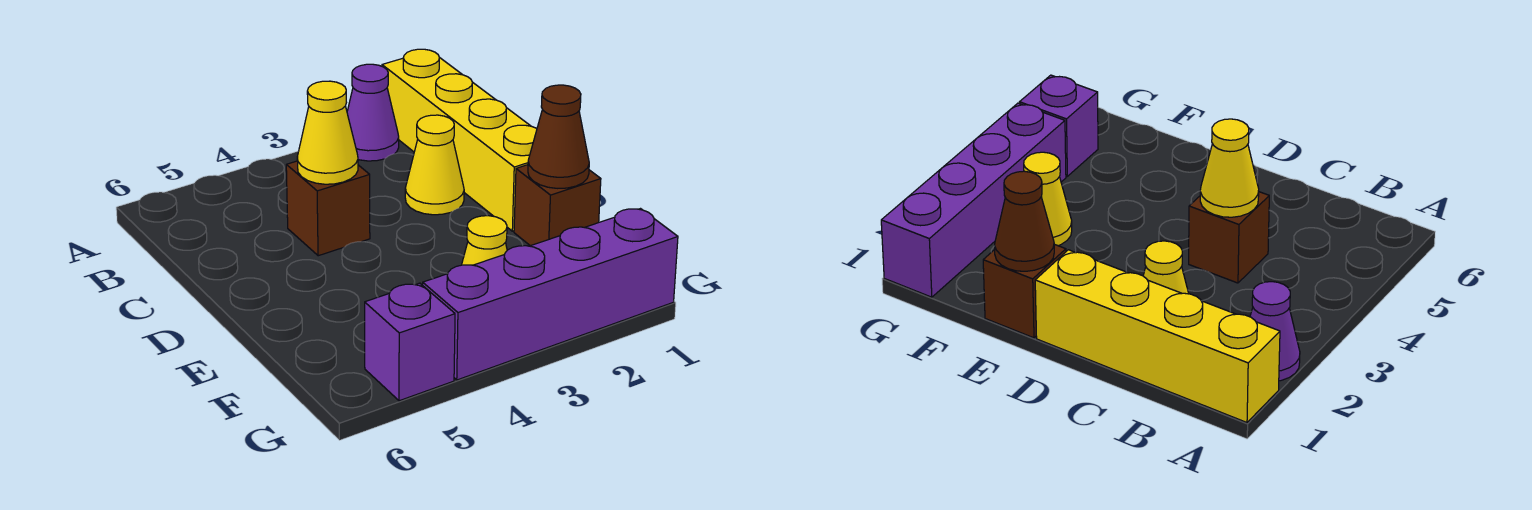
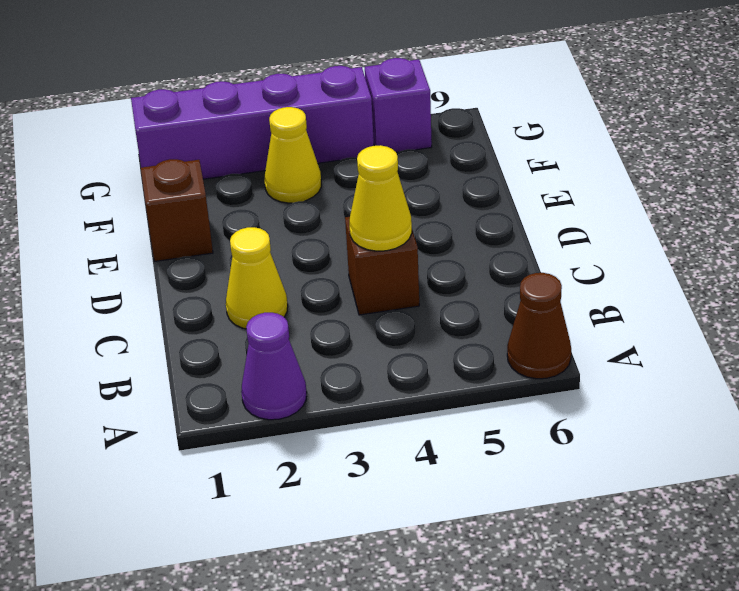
yellow brick A1:D1 level 1 -> none
brown cone E1 level 2 -> brown cone A6 level 1

